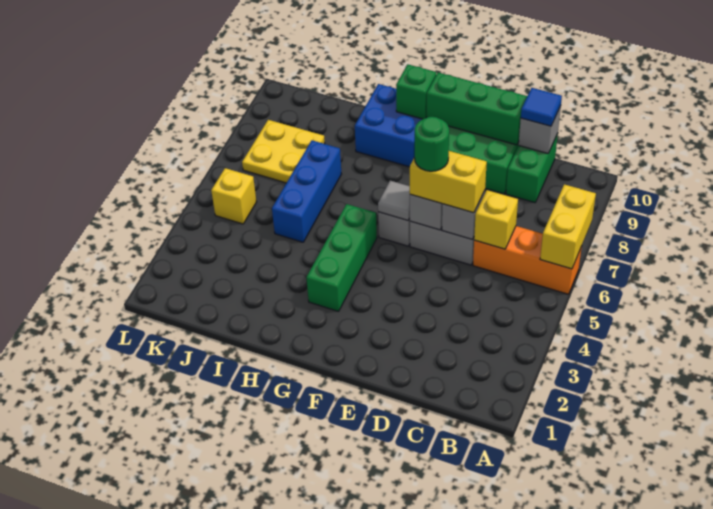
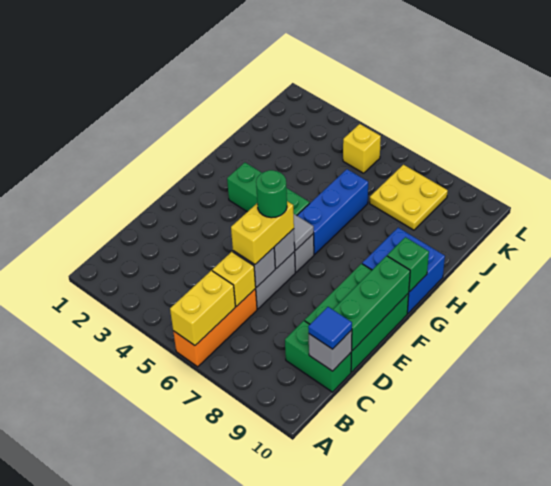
yellow brick A6:A7 level 2 -> yellow brick A6:B6 level 2
blue brick I5:I7 level 1 -> blue brick G6:I6 level 1

